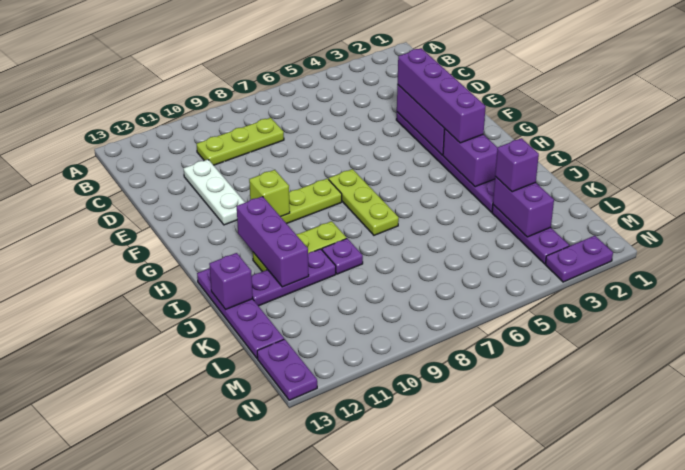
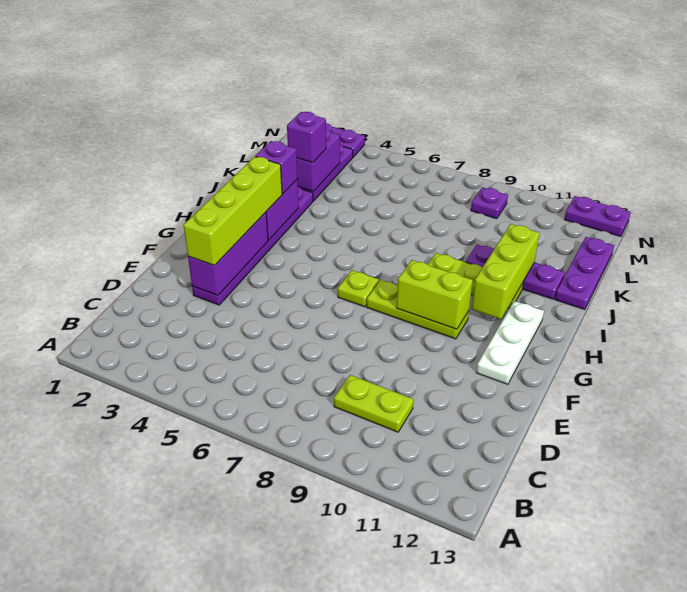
lime plate C8:C10 level 1 -> lime plate C9:C10 level 1
white plate D11:F11 level 1 -> white plate F12:H12 level 1
purple brick E3:H3 level 3 -> lime brick E3:H3 level 3
lime plate G7:I7 level 1 -> lime plate G7 level 1
lime brick G10 level 2 -> lime brick G9:G10 level 2
purple brick H11:J11 level 2 -> lime brick H11:J11 level 2
purple plate I13:L13 level 1 -> purple plate J13:L13 level 1
purple plate J9 level 1 -> purple plate M9 level 1
purple brick J13 level 2 -> purple brick I3 level 3
purple plate M13:N13 level 1 -> purple plate N12:N13 level 1

